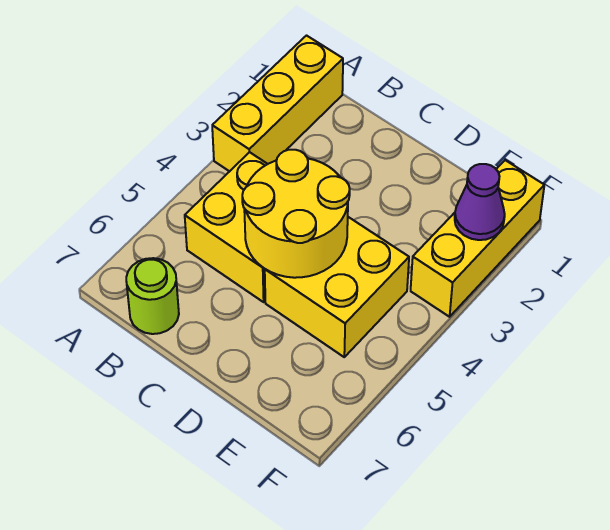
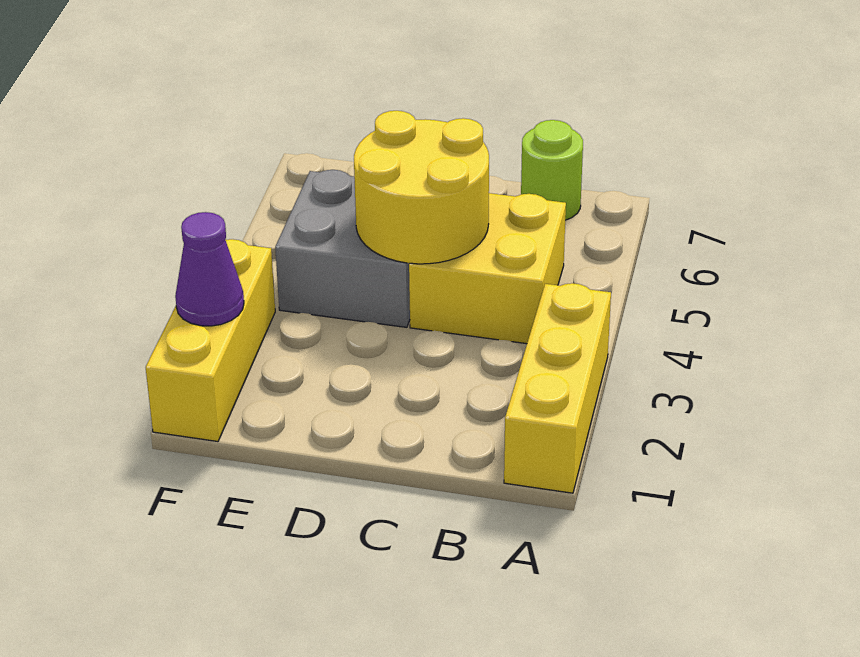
yellow brick D4:E5 level 1 -> grey brick D4:E5 level 1

